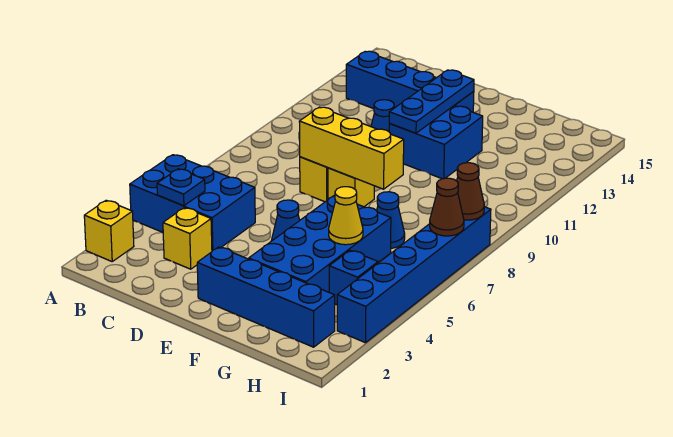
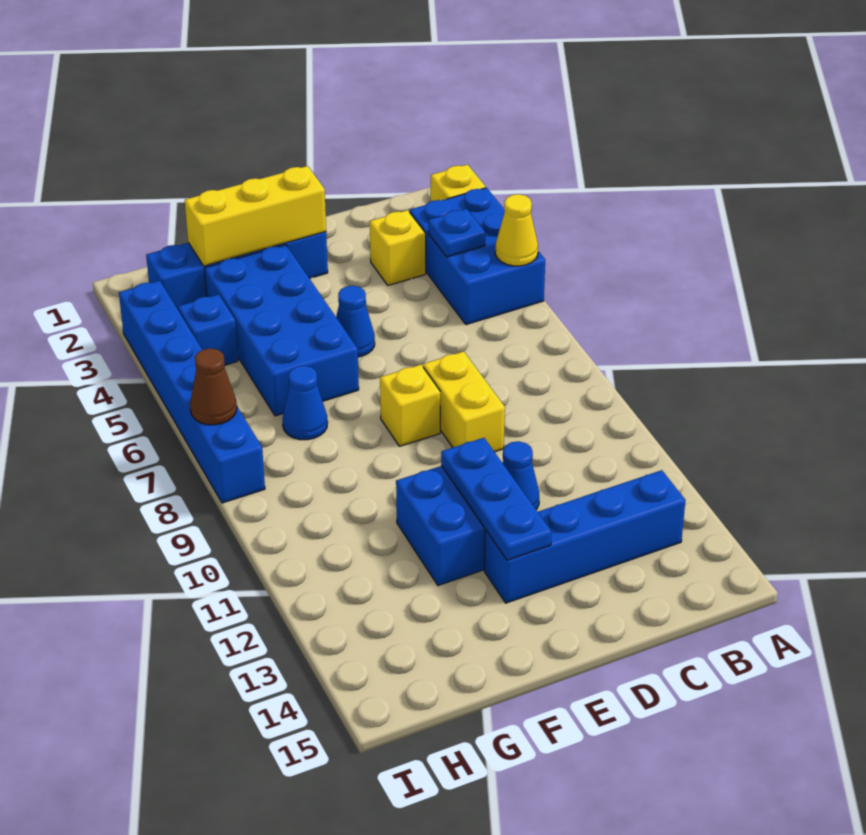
blue brick A4:C5 level 1 -> blue brick A3:B5 level 1
yellow brick D8:F8 level 2 -> yellow brick E2:G2 level 2
yellow cone G5 level 2 -> yellow cone A5 level 2
brown cone I8 level 2 -> none

